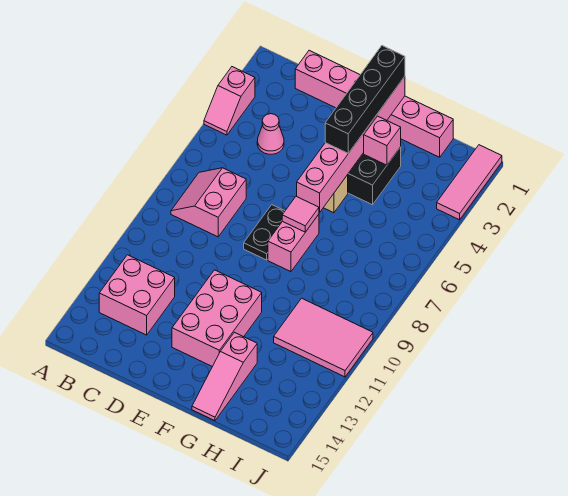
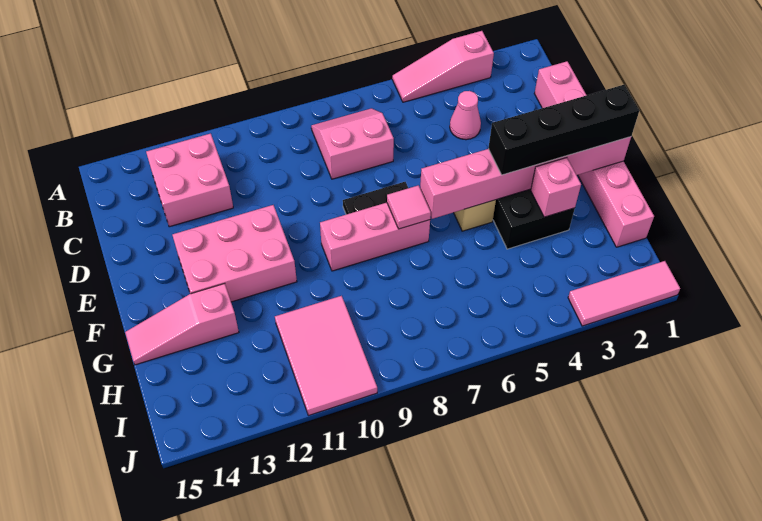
pink slope A3:A4 level 1 top 3 -> pink slope A3:A5 level 1 top 3
pink brick F7:F8 level 1 -> pink brick F7:F9 level 1

